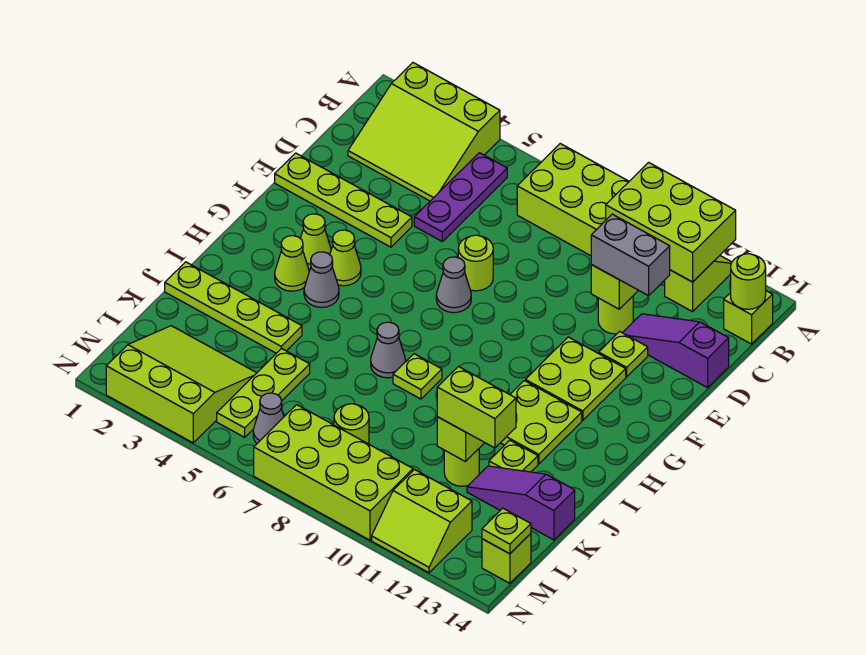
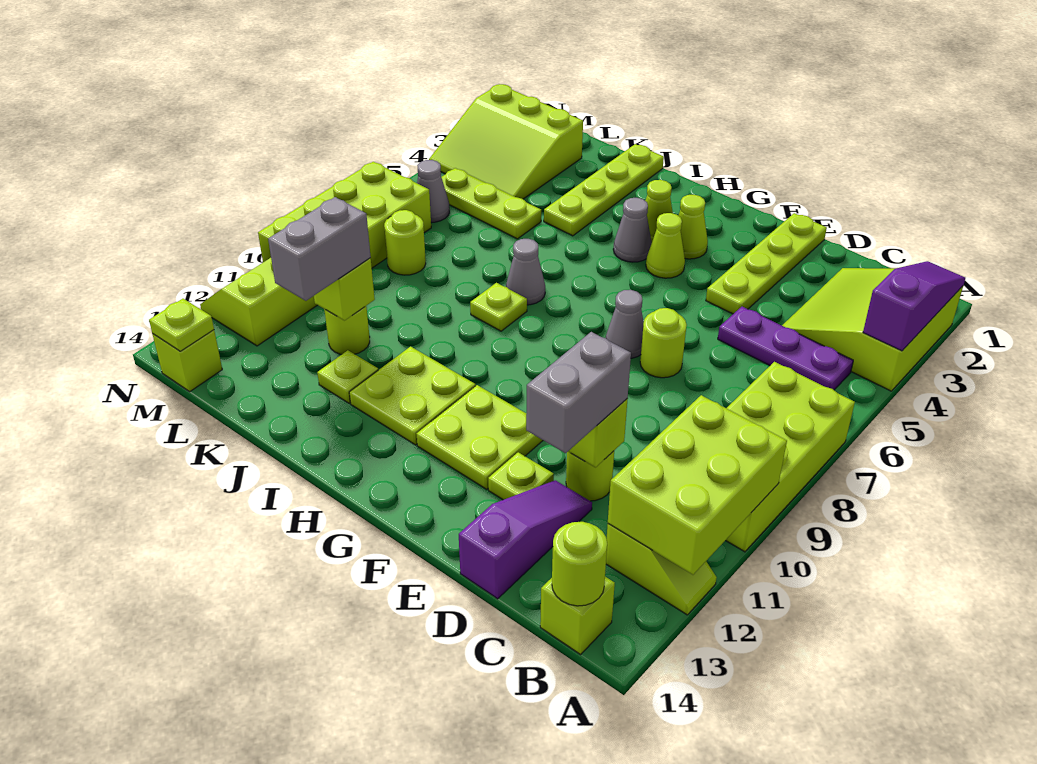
lime brick K11:K12 level 3 -> grey brick K11:K12 level 3
purple slope K12:K14 level 1 top 14 -> purple slope A2:A4 level 2 top 4
lime slope L2:N4 level 1 top N -> lime slope L2:N4 level 1 top 2

